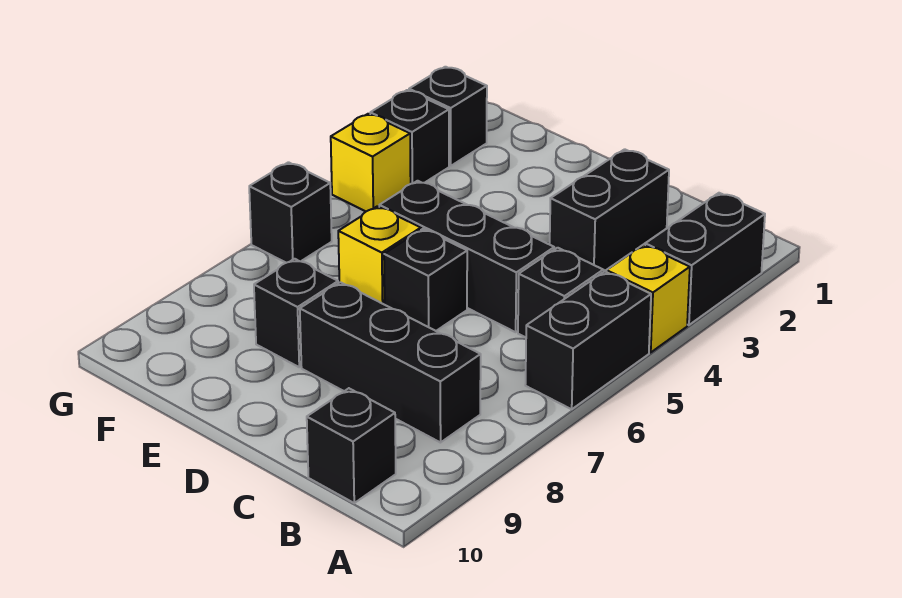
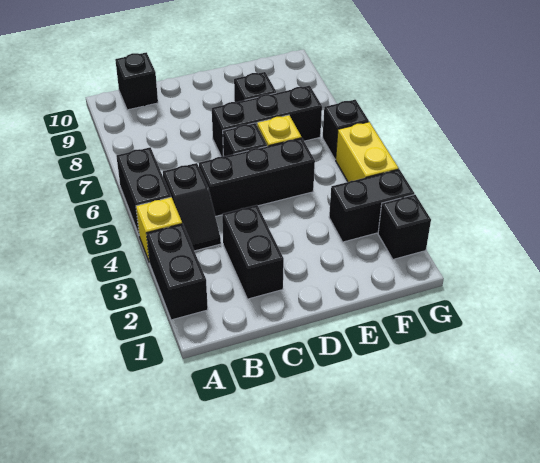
black brick B8:D8 level 1 -> black brick D7:F7 level 1
black brick G3 level 1 -> black brick F3:G3 level 1
yellow brick G4 level 1 -> yellow brick G4:G5 level 1

